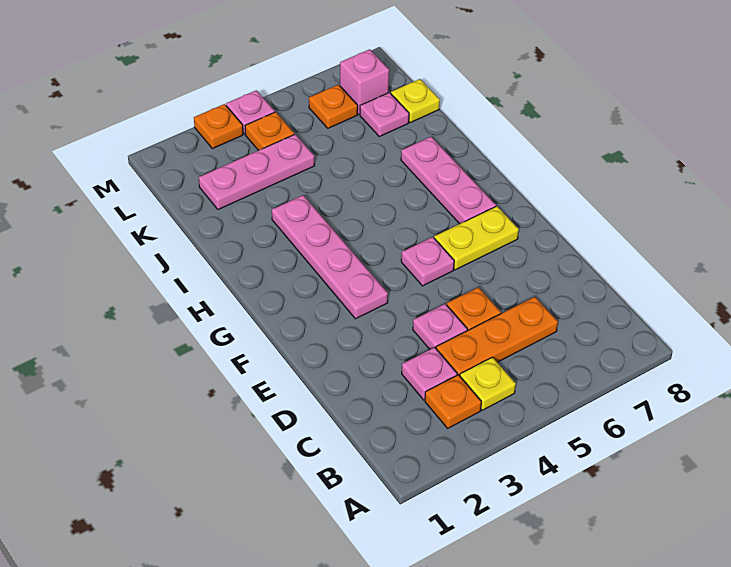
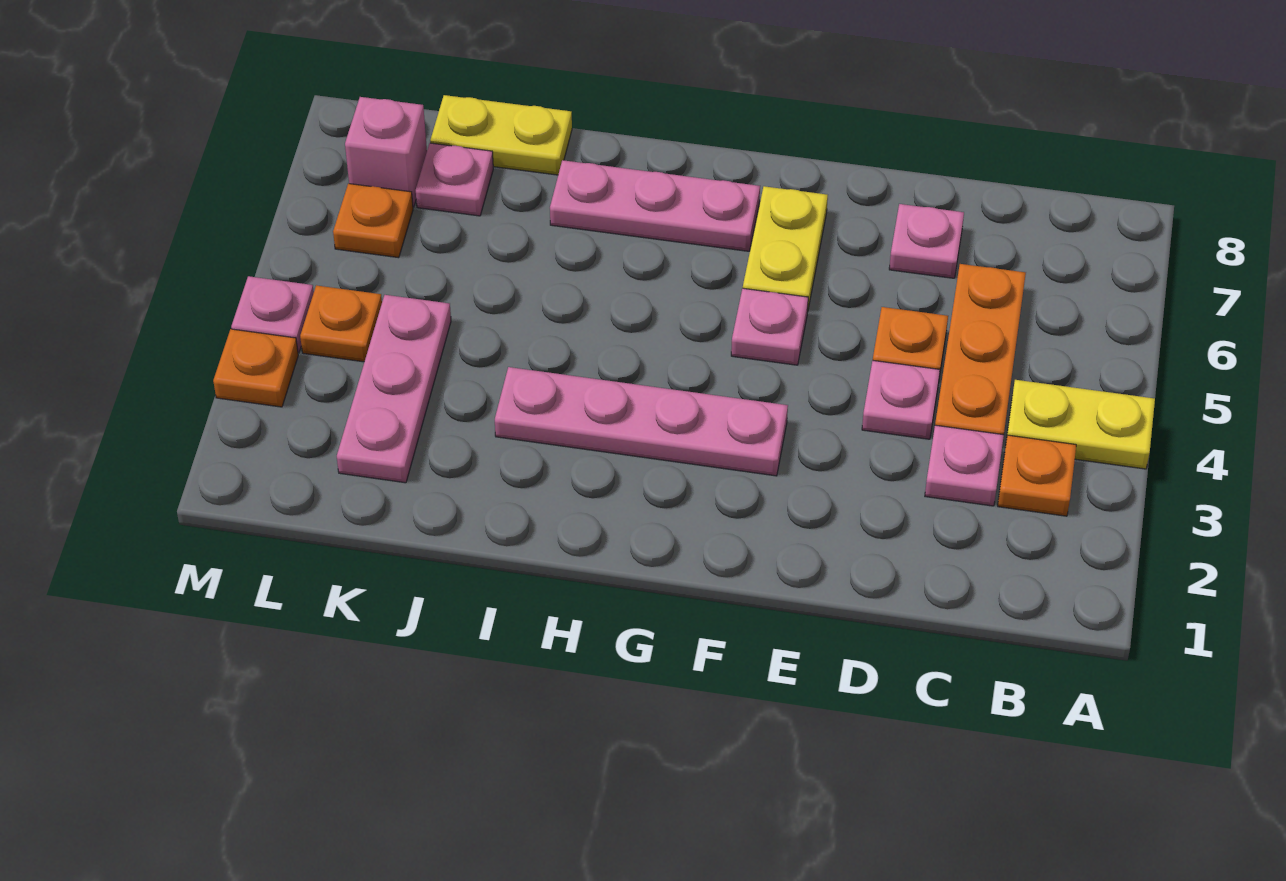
yellow plate B4 level 1 -> yellow plate A4:B4 level 1
none -> pink plate D7 level 1
yellow plate K8 level 1 -> yellow plate J8:K8 level 1

